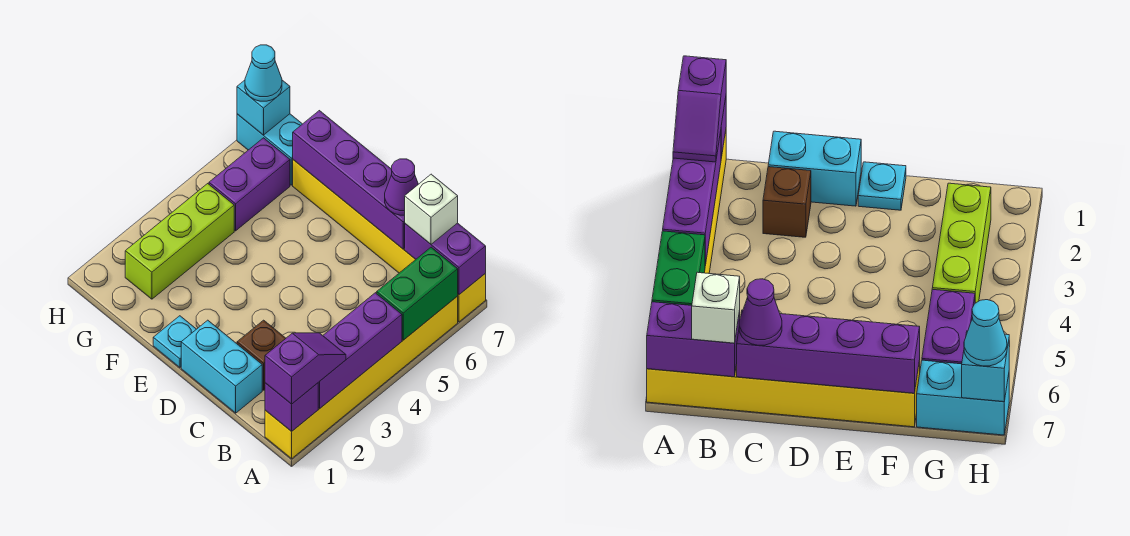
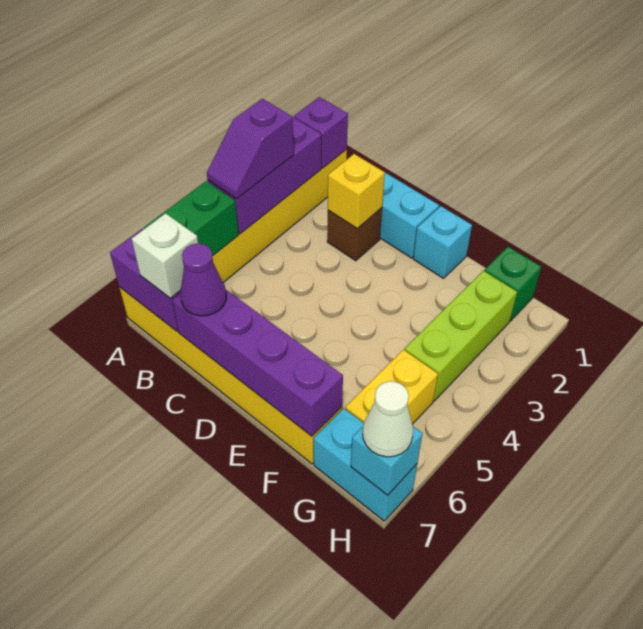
purple slope A1:A2 level 3 top 1 -> purple slope A3:A4 level 3 top 3
none -> yellow brick C2 level 2
cyan plate E1 level 1 -> cyan brick E1 level 1
none -> green brick G1 level 1
purple brick G5:G6 level 1 -> yellow brick G5:G6 level 1
cyan cone H7 level 3 -> white cone H7 level 3

